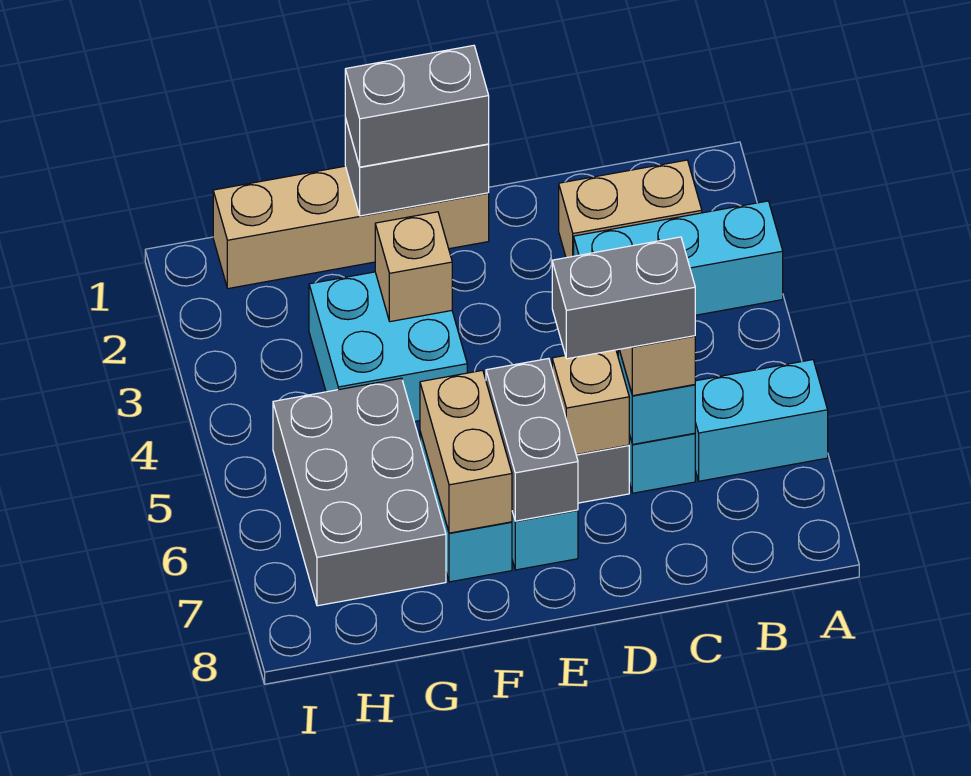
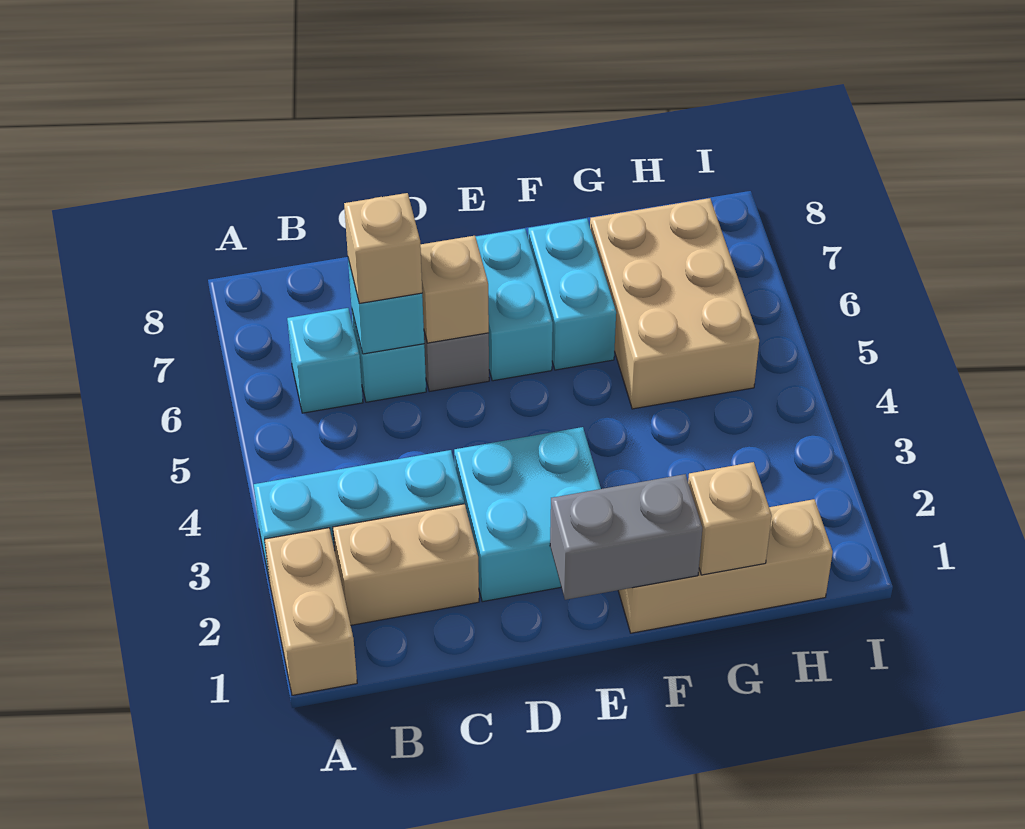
cyan brick A6:B6 level 1 -> cyan brick B6 level 1
grey brick C6:D6 level 4 -> none
tan brick E1:H1 level 1 -> tan brick F1:H1 level 1
grey brick E1:F1 level 3 -> none
grey brick E6:E7 level 2 -> none
cyan brick F3:G4 level 1 -> cyan brick D2:E3 level 1
tan brick F3 level 2 -> tan brick G1 level 2
tan brick F6:F7 level 2 -> tan brick A1:A2 level 1
grey brick G5:H7 level 1 -> tan brick G5:H7 level 1

